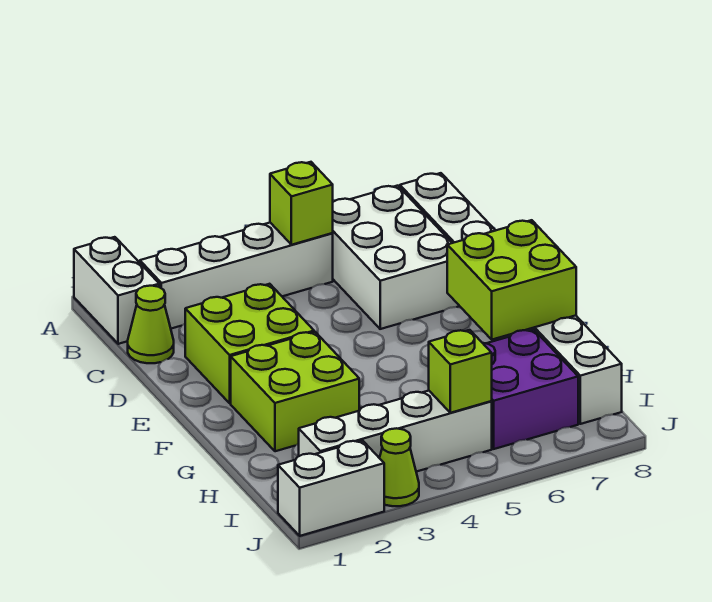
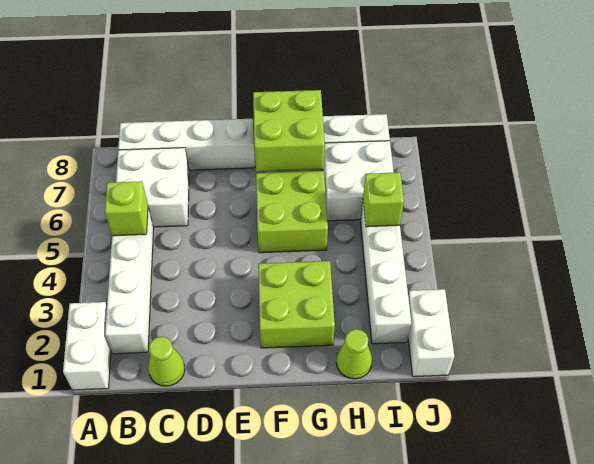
white brick A1:B1 level 1 -> white brick A1:A2 level 1
white brick B6:D7 level 1 -> white brick B6:C7 level 1
lime brick D2:E3 level 1 -> lime brick F5:G6 level 1
purple brick H6:I7 level 1 -> white brick H6:I7 level 1
lime cone J3 level 1 -> lime cone H1 level 1

